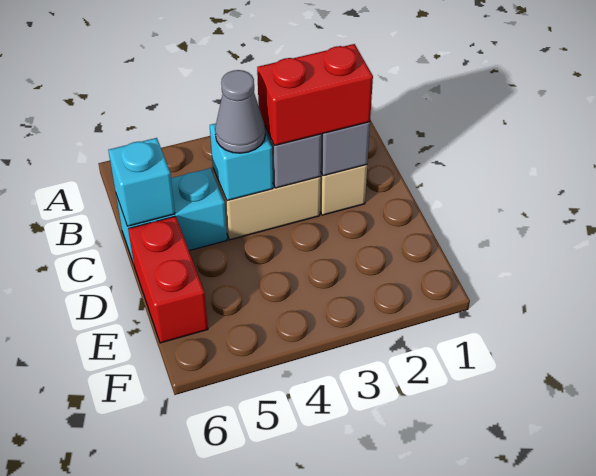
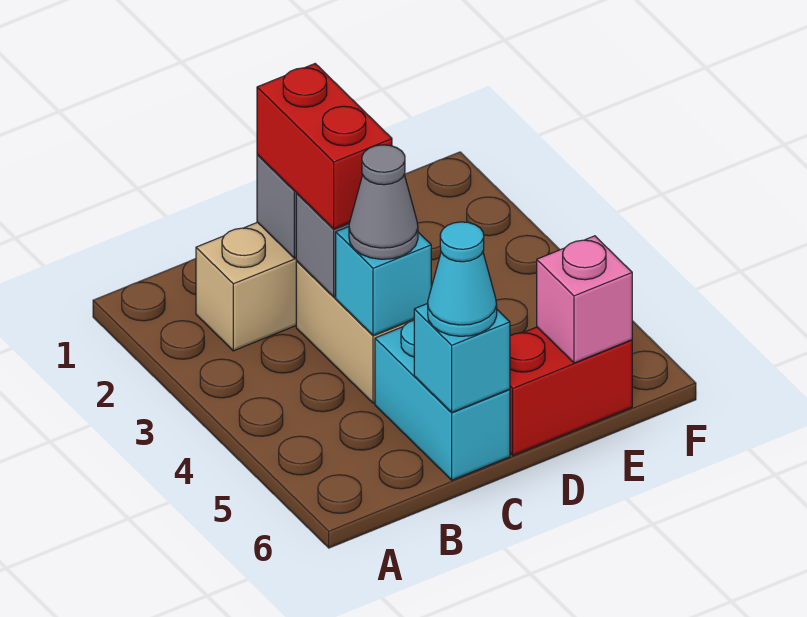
none -> cyan cone C6 level 3
none -> pink brick E6 level 2

